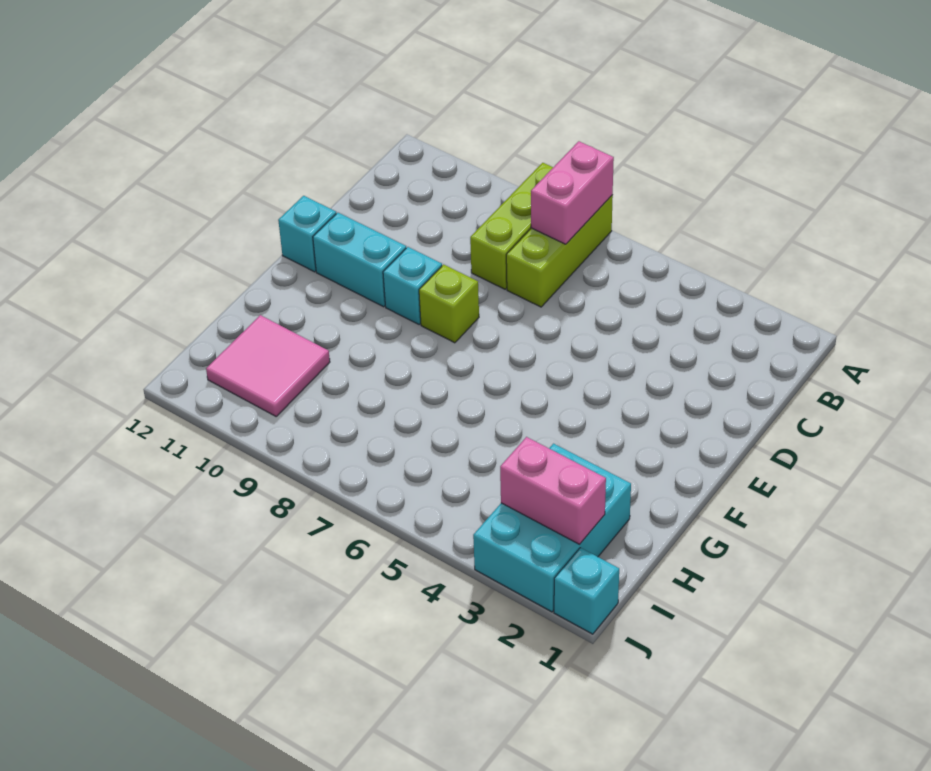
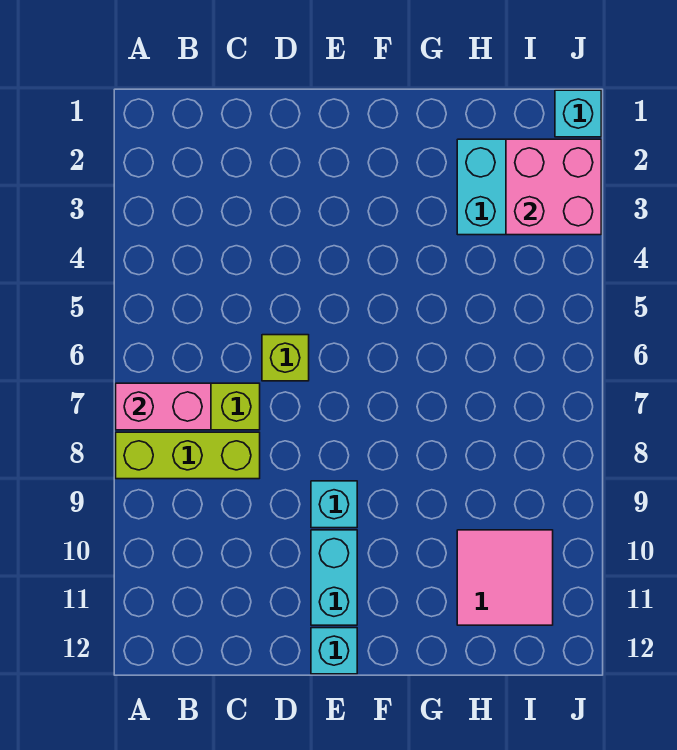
lime brick E8 level 1 -> lime brick D6 level 1
pink brick I2:I3 level 2 -> pink brick I2:J3 level 2

